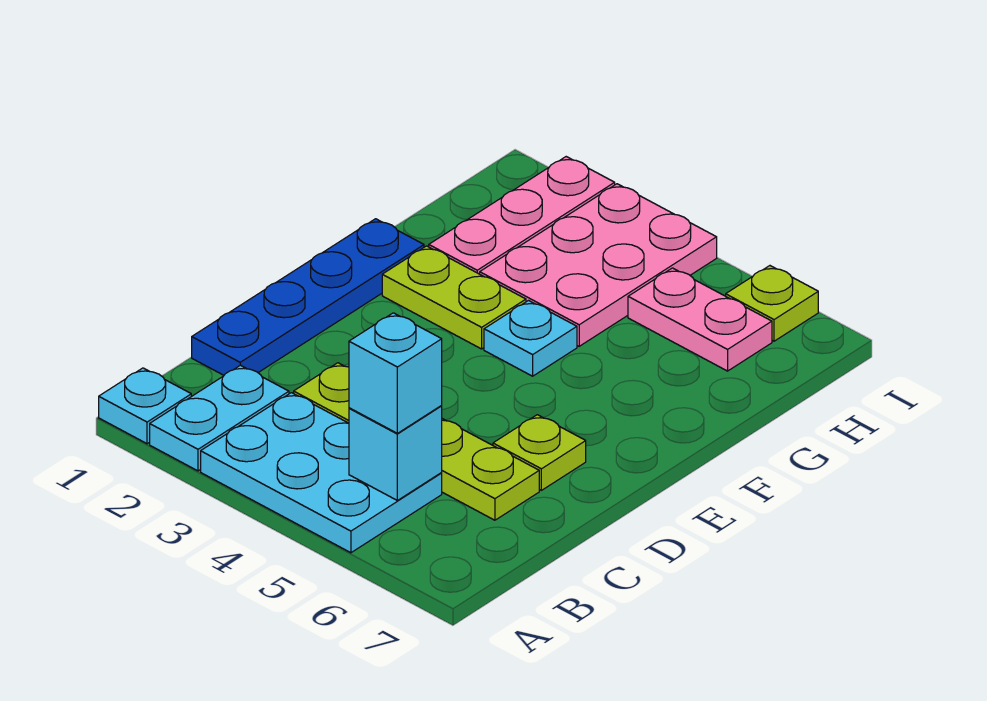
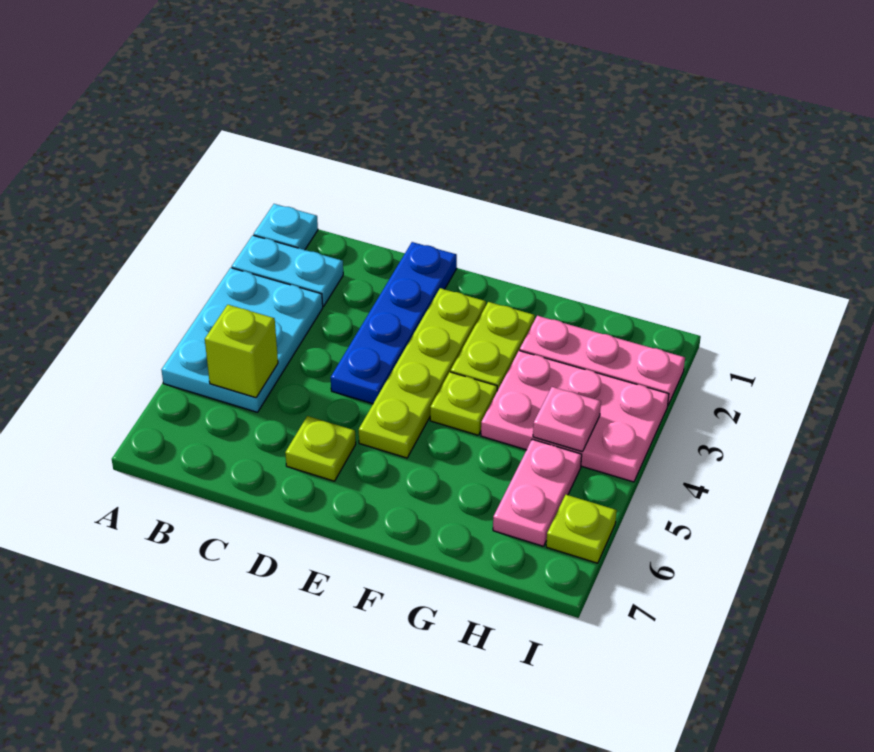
cyan brick B5 level 2 -> lime brick B5 level 2
cyan brick B5 level 3 -> none
blue plate C1:F1 level 1 -> blue plate D1:D4 level 1
lime plate C3:C6 level 1 -> lime plate E2:E5 level 1
cyan plate F4 level 1 -> lime plate F4 level 1
none -> pink plate H4 level 2

